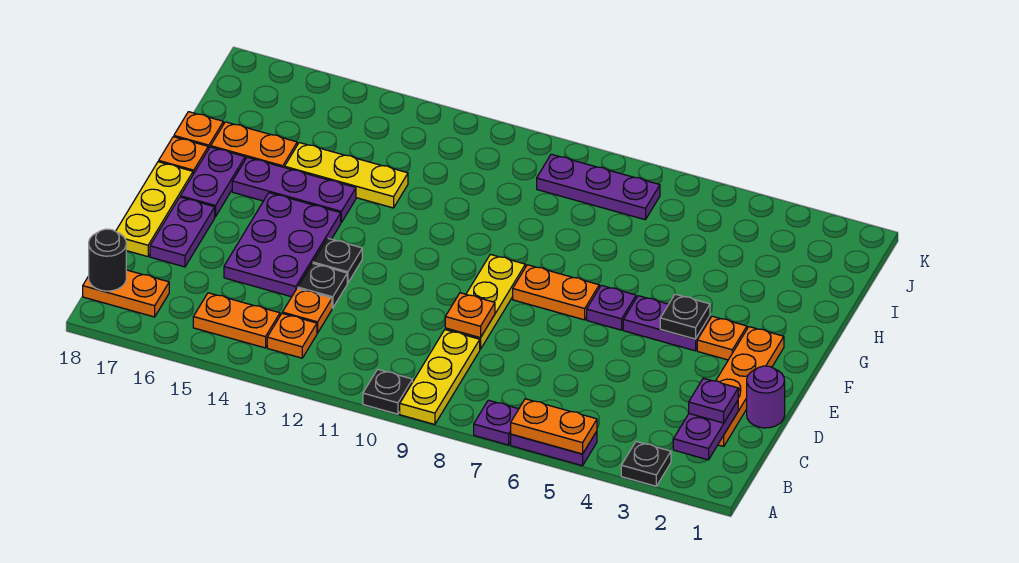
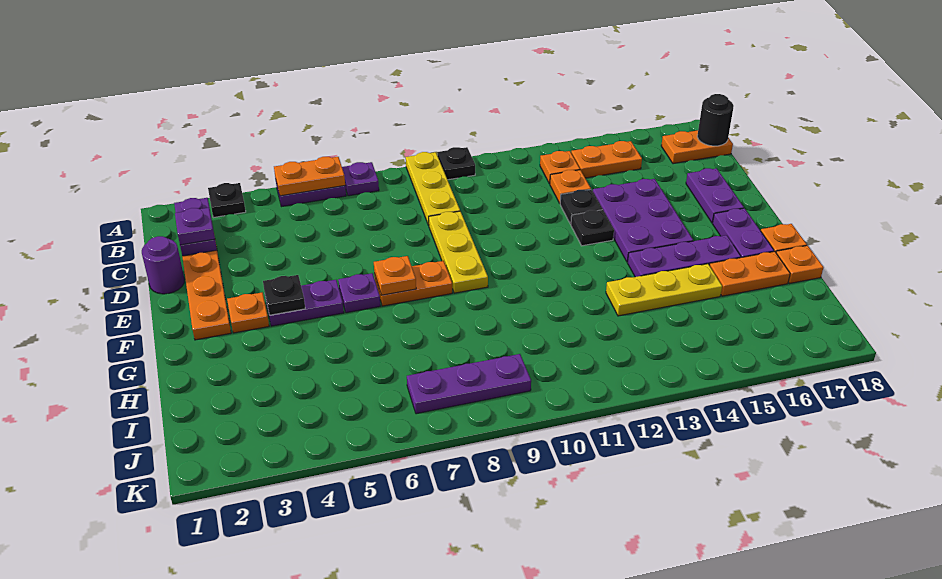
orange plate D9 level 2 -> orange plate F7 level 2
yellow plate D18:F18 level 1 -> none

